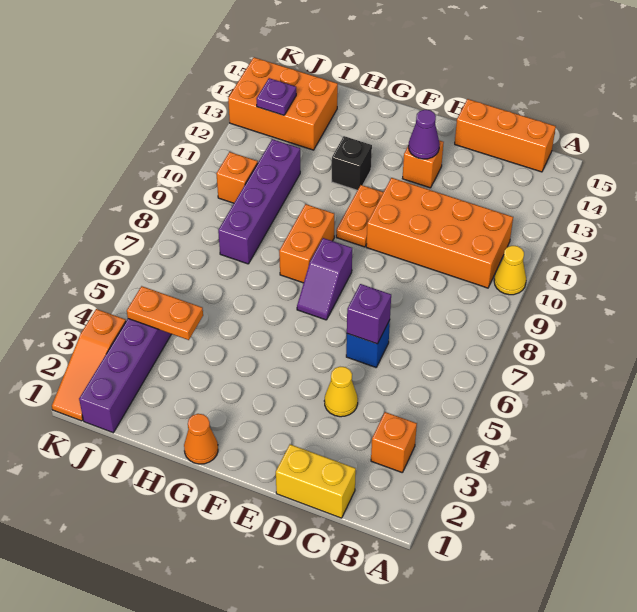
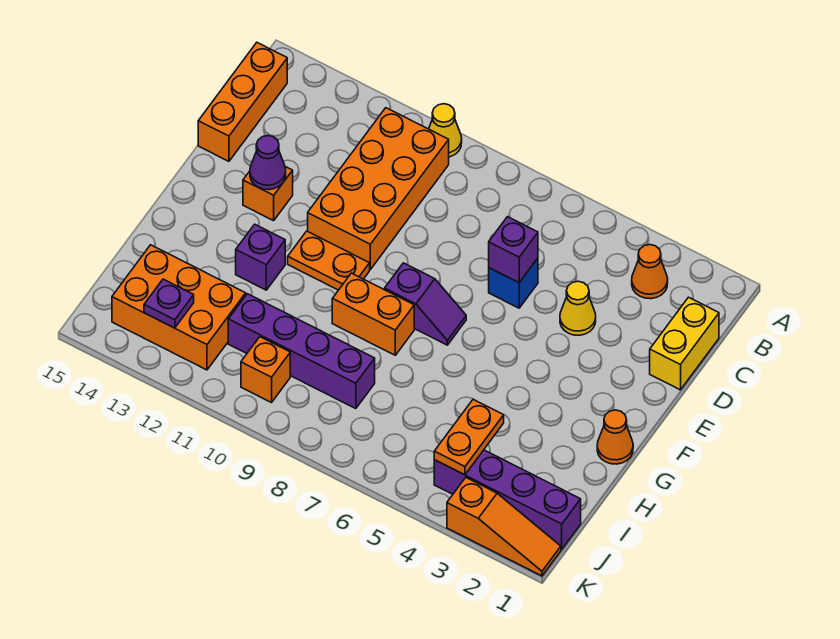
orange brick B3 level 1 -> orange cone B3 level 1
black brick G12 level 1 -> purple brick G12 level 1
orange brick I13:K14 level 1 -> orange brick I12:J14 level 1

